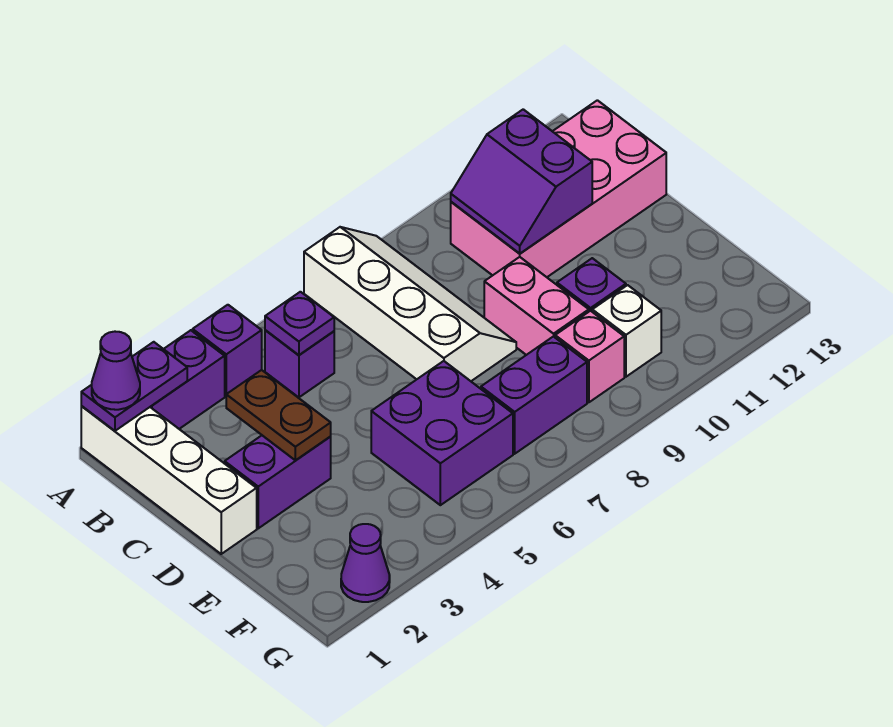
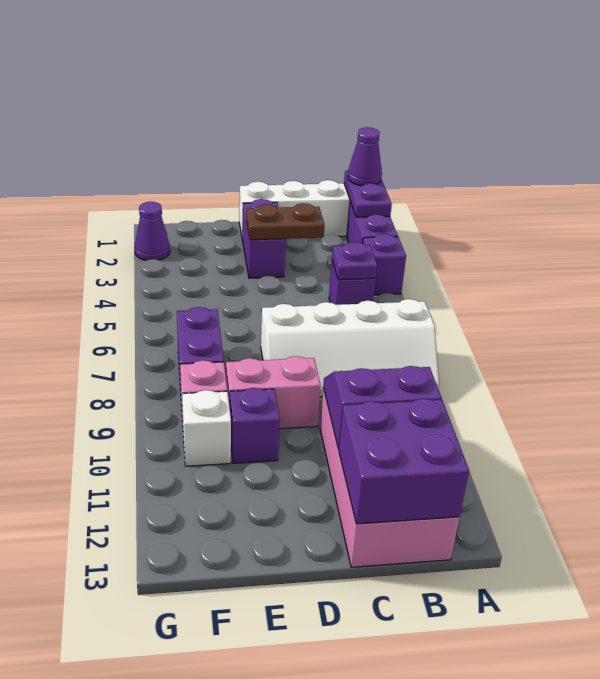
purple brick E5:F6 level 1 -> purple brick B12:C13 level 2

